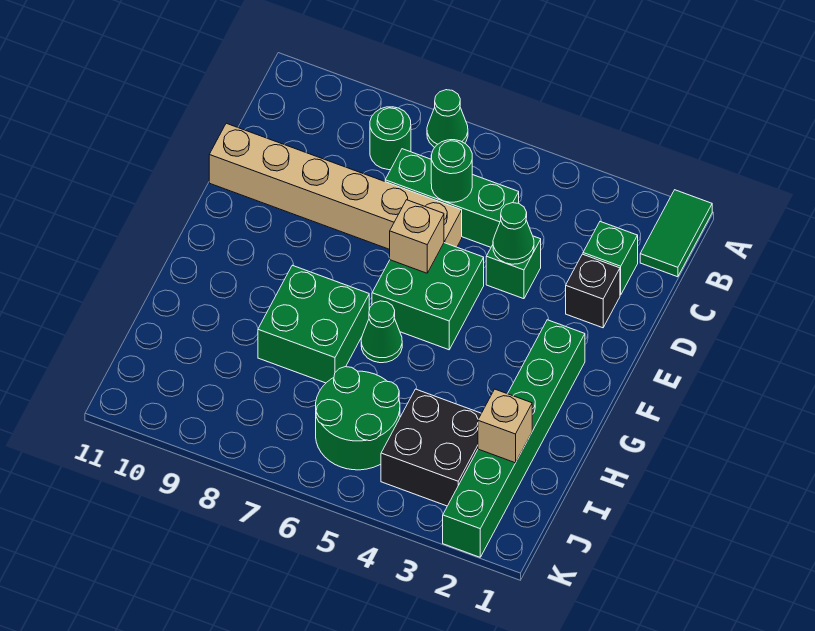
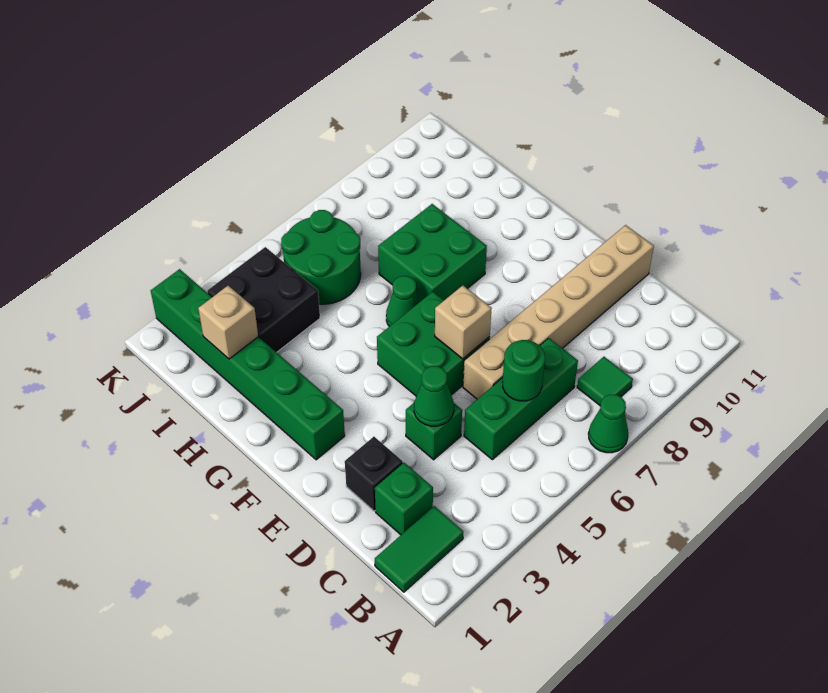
green tile A1:B1 level 1 -> green tile B1:B2 level 1
green round brick B8 level 1 -> green tile B8 level 1

